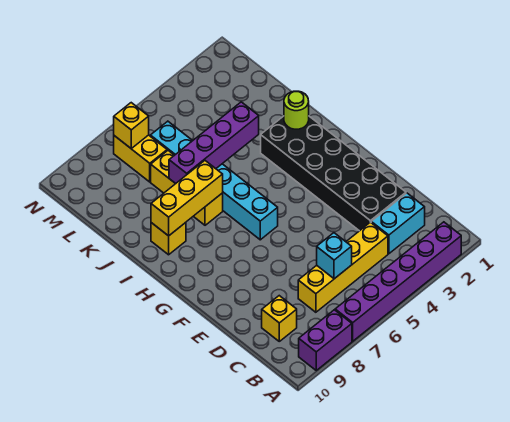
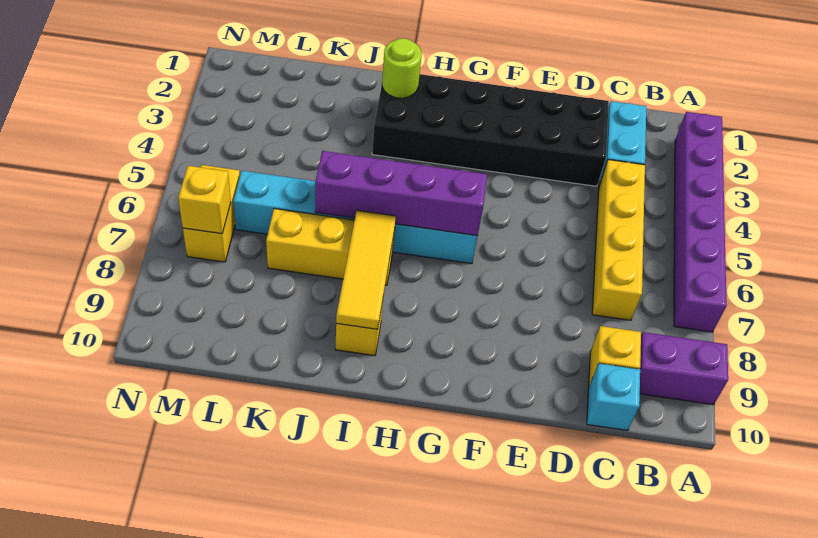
purple brick A8:A9 level 1 -> purple brick A9:B9 level 1
cyan brick C6 level 2 -> cyan brick C10 level 1
yellow brick I7:I9 level 2 -> yellow tile I7:I9 level 2
purple brick J4:J7 level 2 -> purple brick G6:J6 level 2
yellow brick L7:M7 level 1 -> yellow brick M6:M7 level 1

